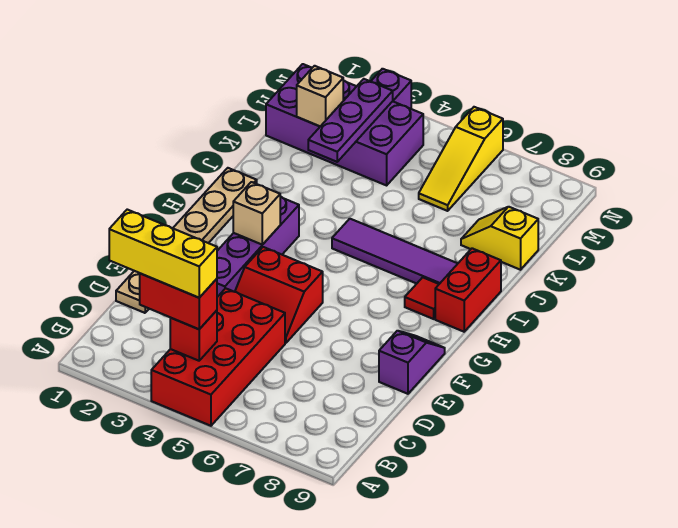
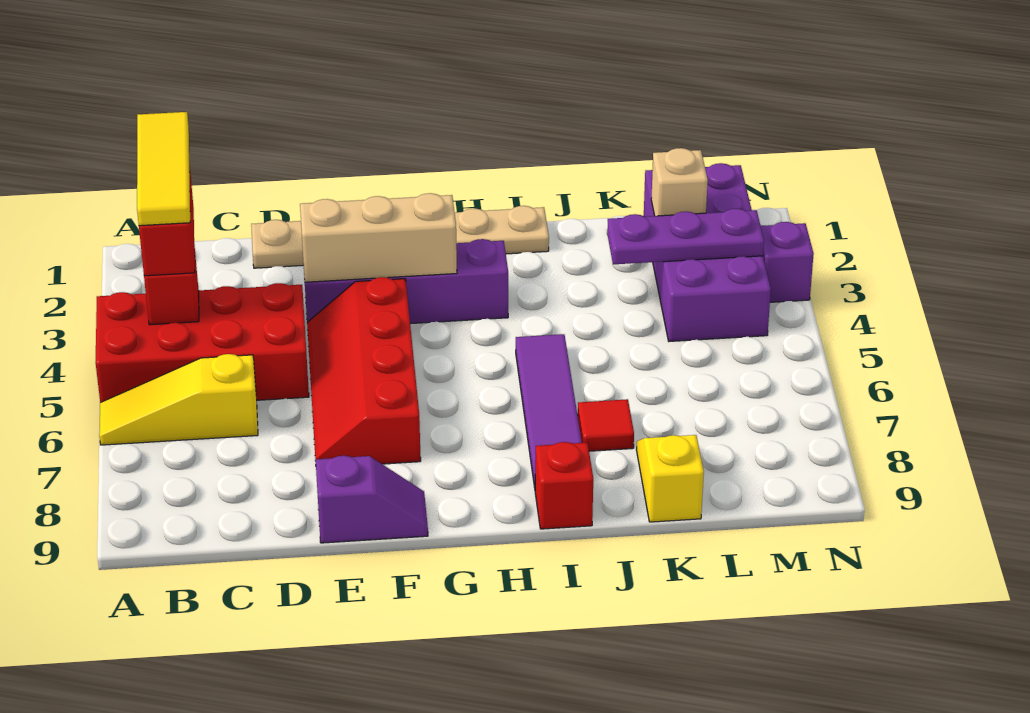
yellow brick B2:B4 level 4 -> yellow tile B2:B4 level 4
red slope E4:F5 level 1 top F -> red slope E4:F7 level 1 top F
tan brick G3 level 2 -> tan brick E3:G3 level 2
red tile H8 level 1 -> red tile J7 level 1
red brick H9:I9 level 1 -> red brick I9 level 1
yellow slope L6:N6 level 1 top N -> yellow slope A6:C6 level 1 top C

